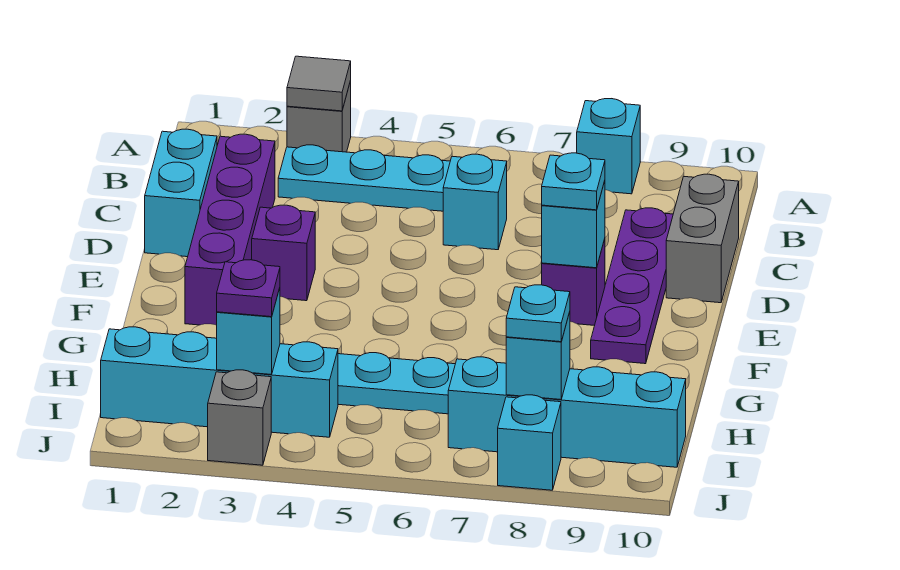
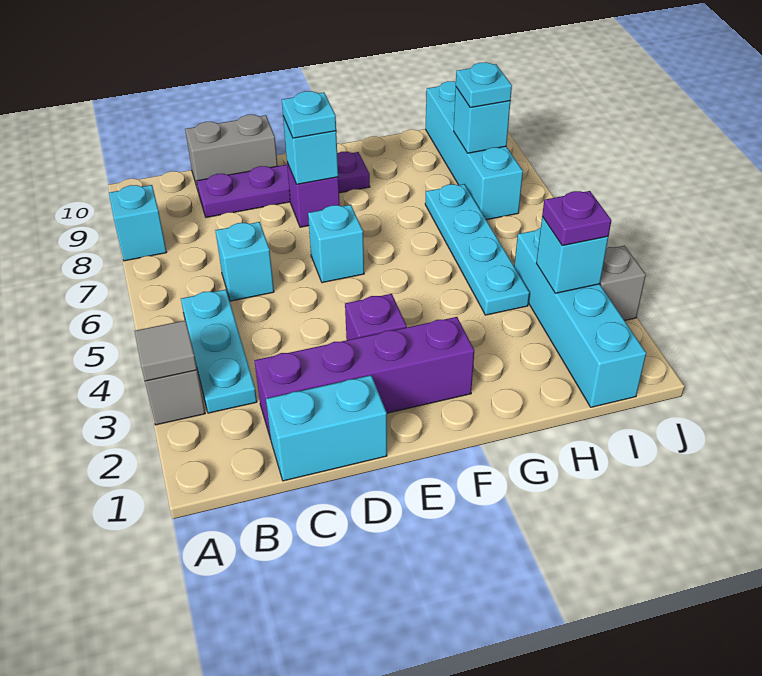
cyan brick J8 level 1 -> cyan brick E6 level 1

